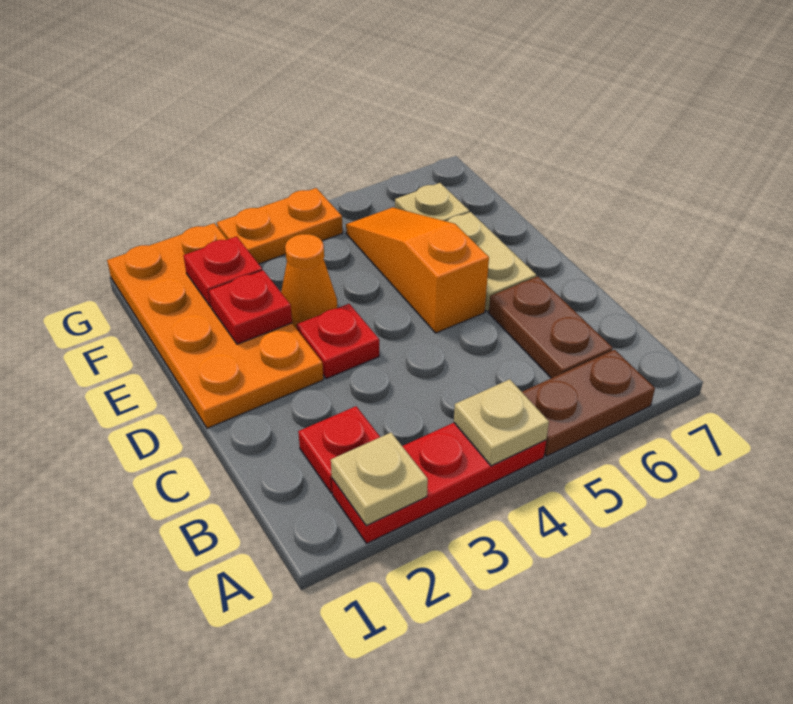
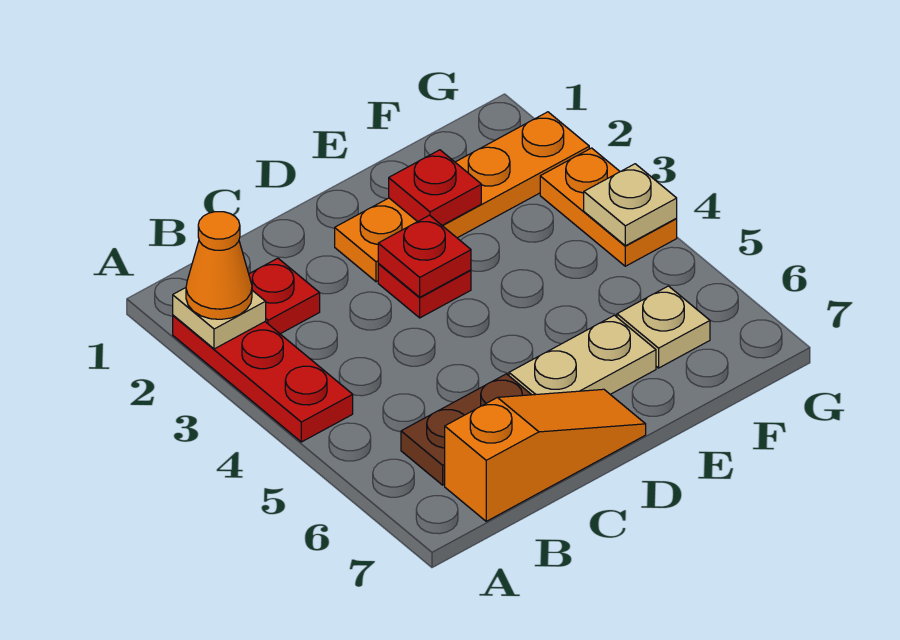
tan plate A4 level 2 -> tan plate G4 level 2
brown plate A5:A6 level 1 -> none
orange plate D1:G2 level 1 -> orange plate D2:G2 level 1
orange slope D5:F5 level 1 top D -> orange slope B7:D7 level 1 top B
orange cone E3 level 1 -> orange cone A2 level 3
red plate F2 level 2 -> red plate D3 level 2

